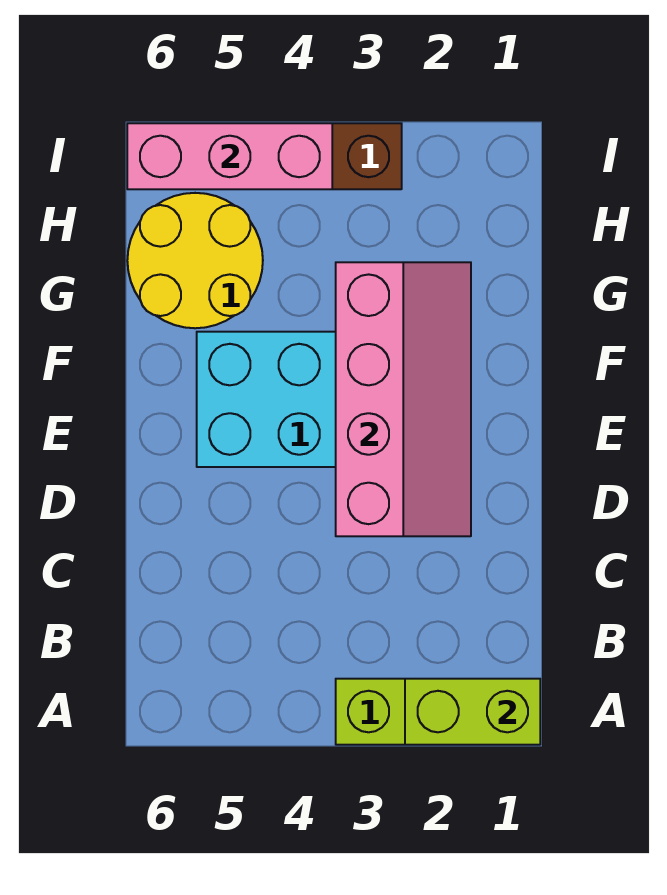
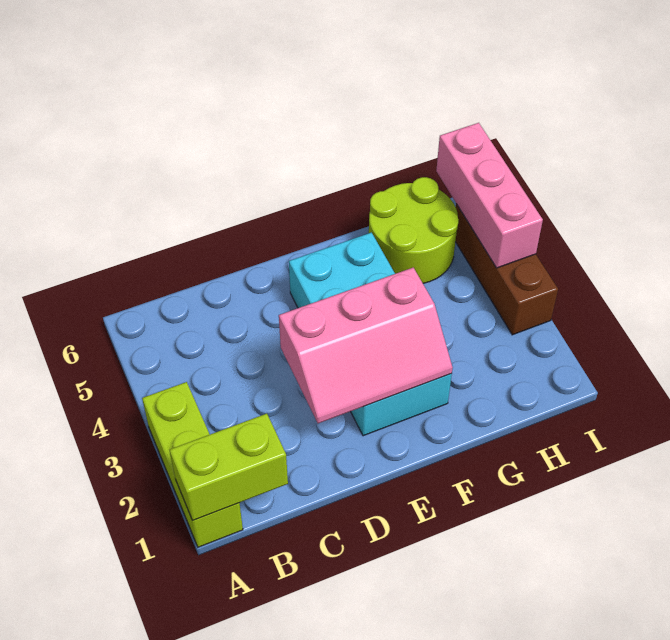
lime brick A1:A2 level 2 -> lime brick A1:B1 level 2
pink slope D2:G3 level 2 top 3 -> pink slope D2:F3 level 2 top 3
yellow round brick G5:H6 level 1 -> lime round brick G5:H6 level 1

